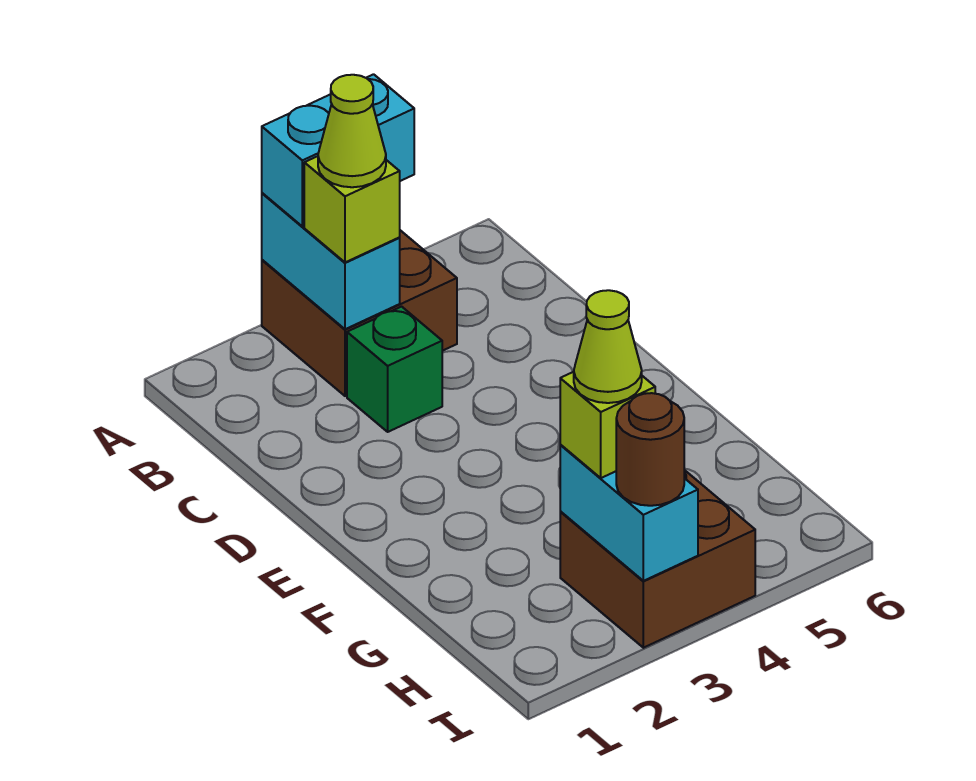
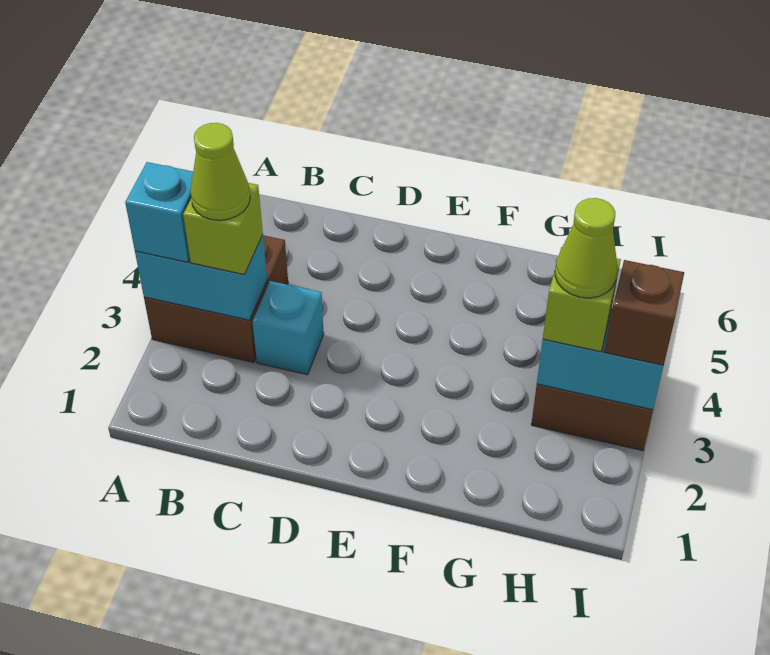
cyan brick A3:A4 level 3 -> cyan brick A3 level 3
green brick C3 level 1 -> cyan brick C3 level 1
brown round brick I3 level 3 -> brown brick I3 level 3

